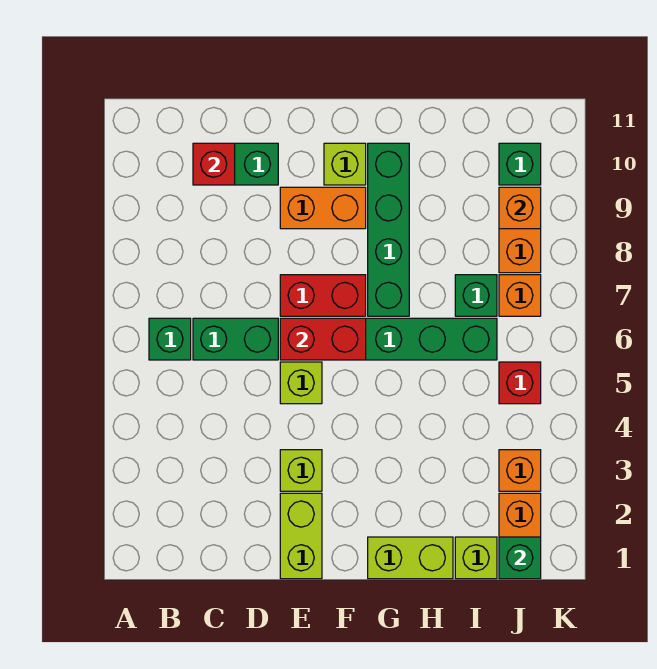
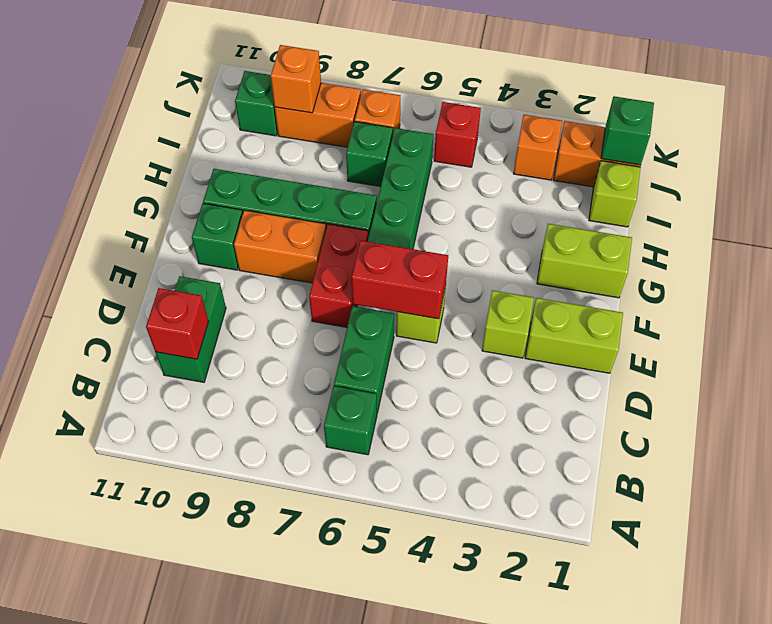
red brick E6:F6 level 2 -> red brick E5:E6 level 2
orange brick E9:F9 level 1 -> orange brick F8:F9 level 1
lime brick F10 level 1 -> green brick F10 level 1
lime brick G1:H1 level 1 -> lime brick G1:G2 level 1

